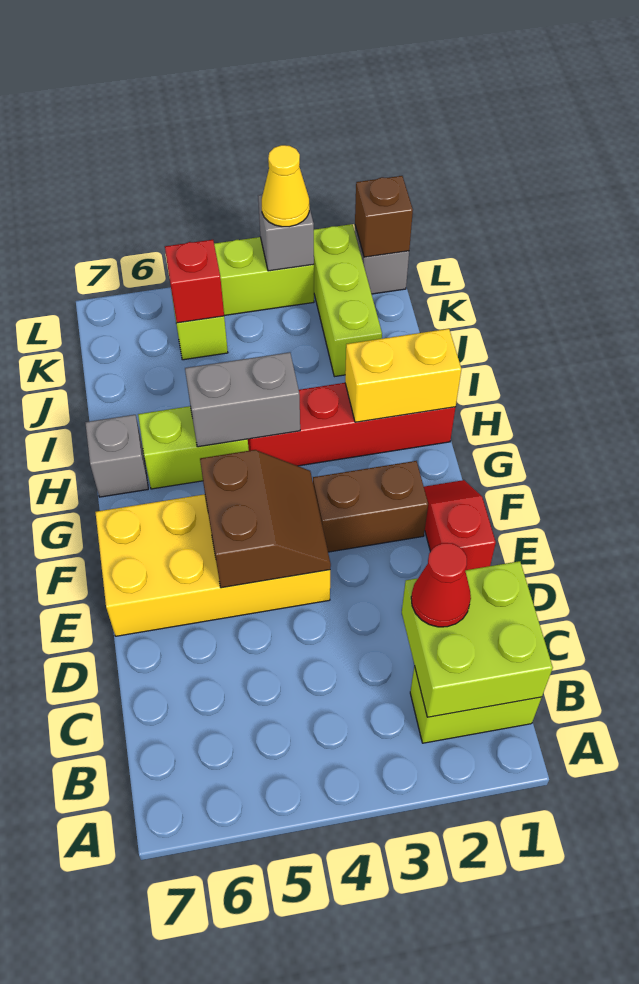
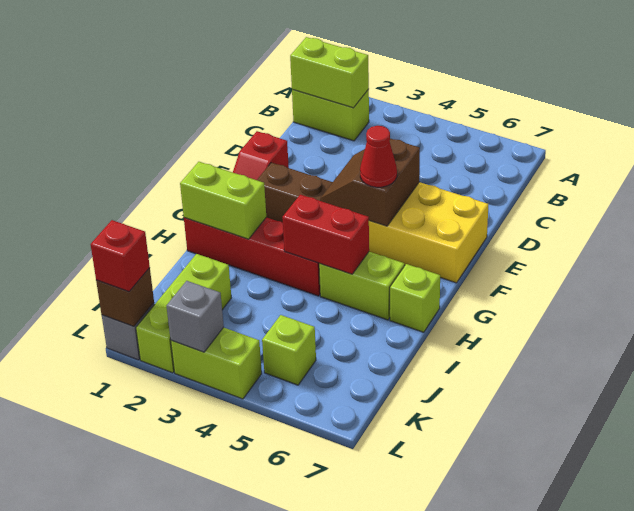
lime brick B1:C2 level 2 -> lime brick B1:B2 level 2
red cone C2 level 3 -> red cone F5 level 3
yellow brick H1:H2 level 2 -> lime brick H1:H2 level 2
grey brick H4:H5 level 2 -> red brick H4:H5 level 2
grey brick H7 level 1 -> lime brick H7 level 1
red brick K5 level 2 -> red brick L1 level 3
yellow cone L3 level 3 -> none

